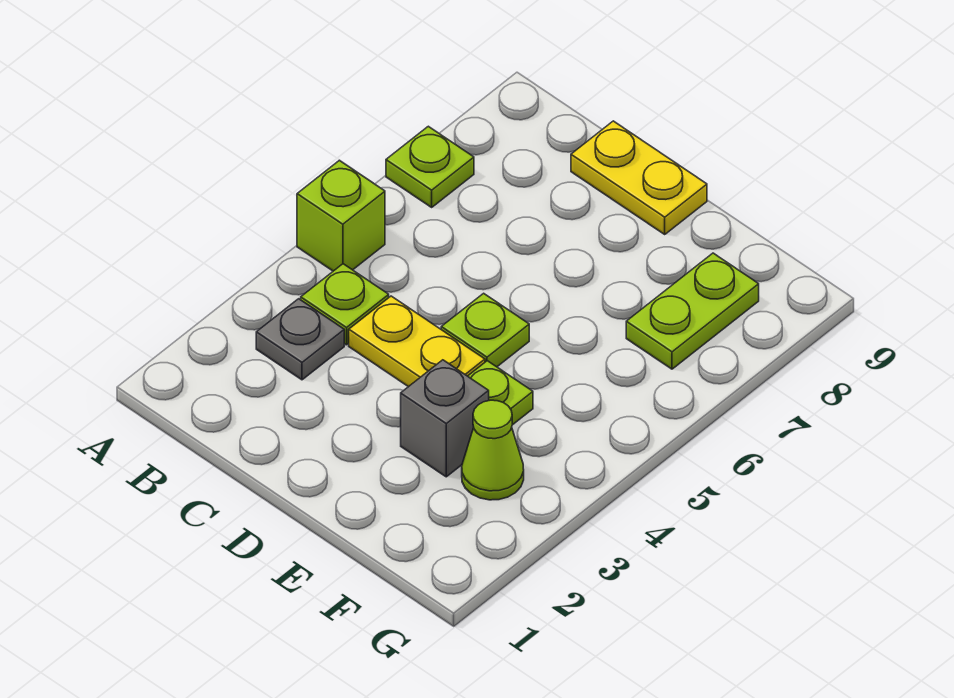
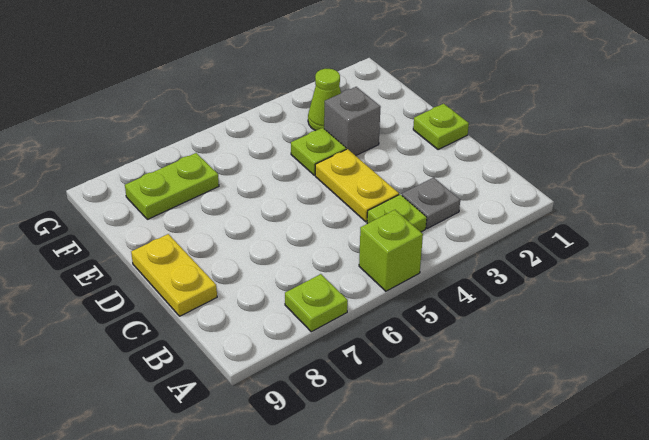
lime plate D5 level 1 -> lime plate D1 level 1

